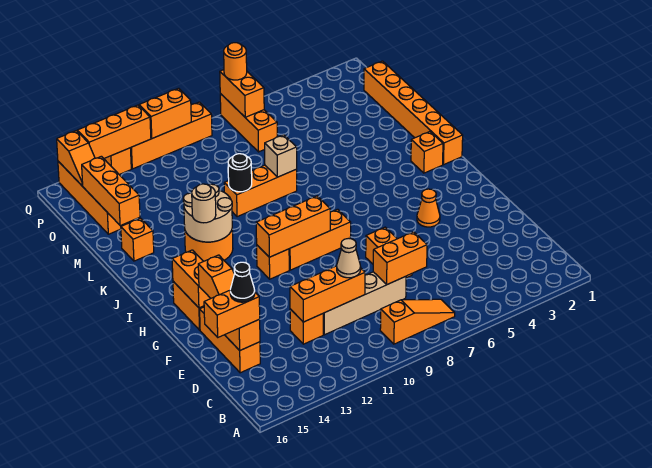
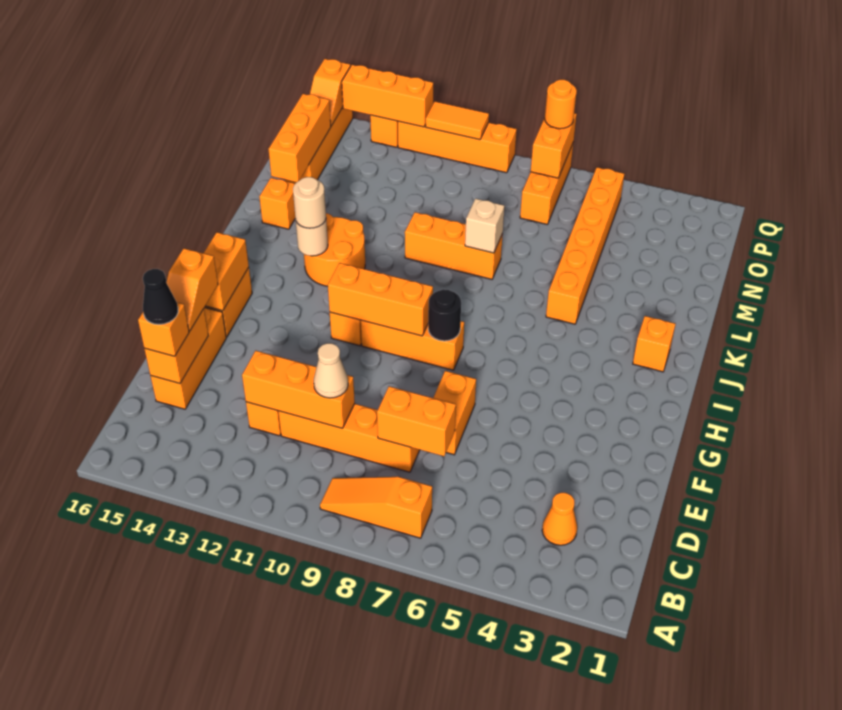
orange slope B7:B9 level 1 top 9 -> orange slope B7:B9 level 1 top 7
tan brick D8:D11 level 1 -> orange brick D8:D11 level 1
orange brick D15:D16 level 3 -> orange brick D15 level 3
orange cone G4 level 1 -> orange cone C3 level 1
orange brick J1:O1 level 1 -> orange brick K5:P5 level 1
tan round brick J12:K13 level 2 -> tan round brick J13 level 2
black round brick L10 level 2 -> black round brick H8 level 2
orange brick Q10:Q11 level 2 -> orange tile Q10:Q11 level 2

